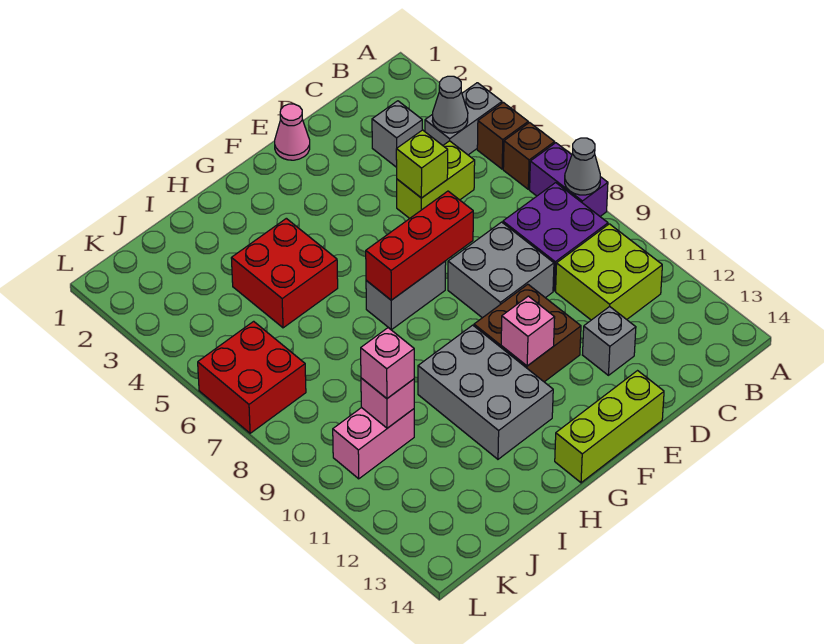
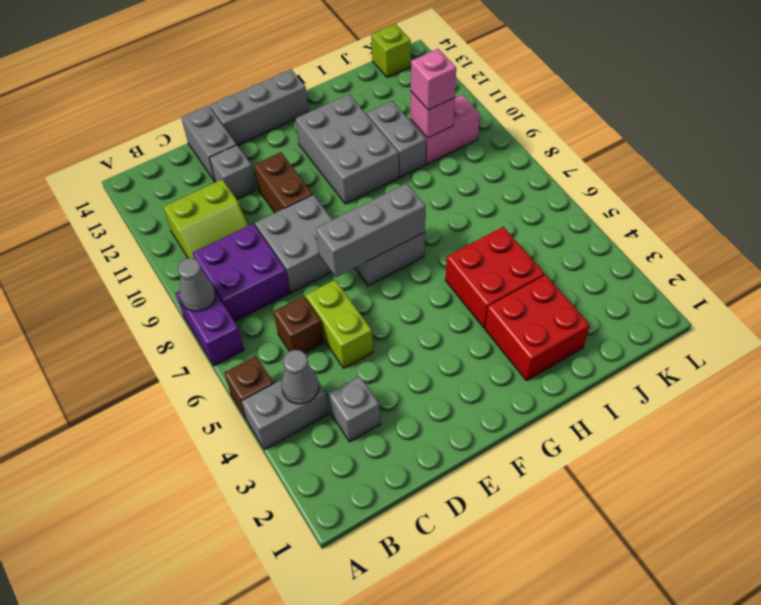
brown brick A6 level 1 -> brown brick C6 level 1
lime brick B10:C11 level 1 -> lime slope B10:C11 level 1 top 11
lime brick C5:D5 level 1 -> lime brick D5:D6 level 1
lime brick D5 level 2 -> lime brick K14 level 1
none -> grey brick D13:D14 level 1
pink cone E1 level 1 -> none
red brick E7:G7 level 2 -> grey brick E7:G7 level 2
brown brick E10:F11 level 1 -> brown brick E10:E11 level 1
lime brick E14:G14 level 1 -> grey brick E14:G14 level 1
pink brick F11 level 2 -> none
none -> grey brick I10:I11 level 1
red brick K6:L7 level 1 -> red brick H2:I3 level 1

